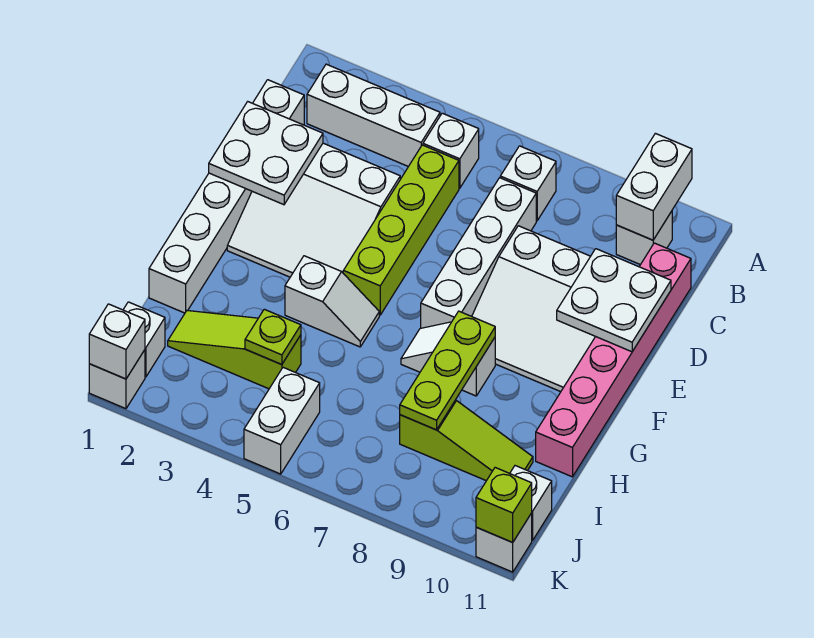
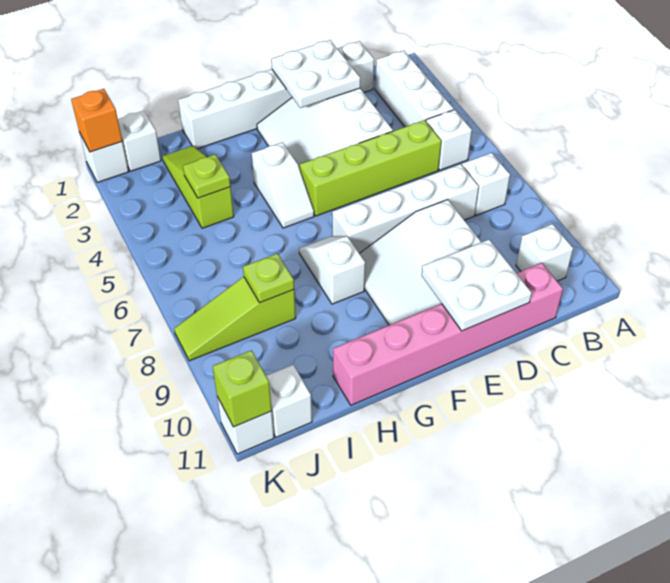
white brick A10:B10 level 2 -> none
lime plate G8:I8 level 2 -> lime plate I8 level 2
lime slope I8:I10 level 1 top 8 -> lime slope I8:K8 level 1 top I
white brick J5:K5 level 1 -> none
white brick K1 level 2 -> orange brick K1 level 2

